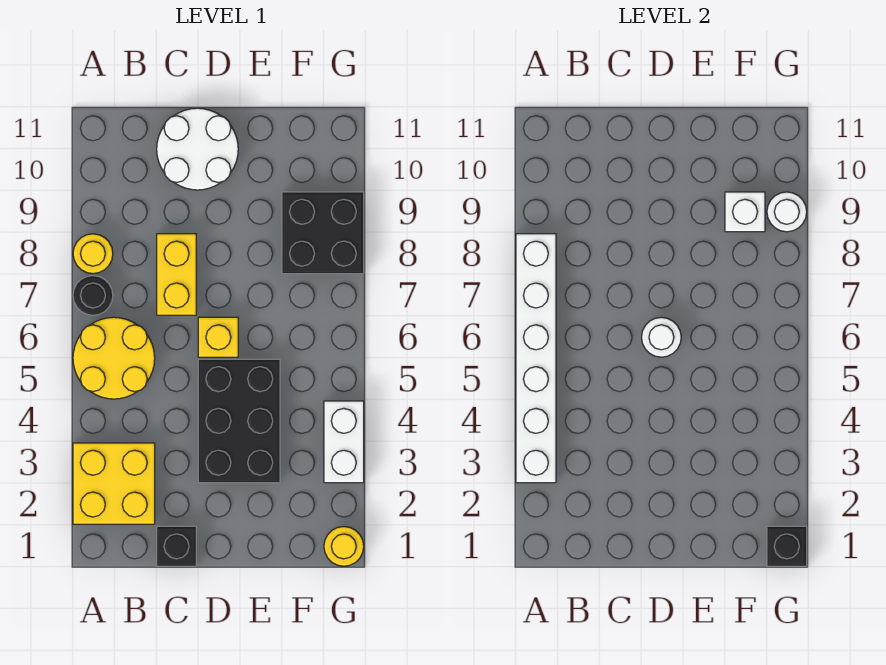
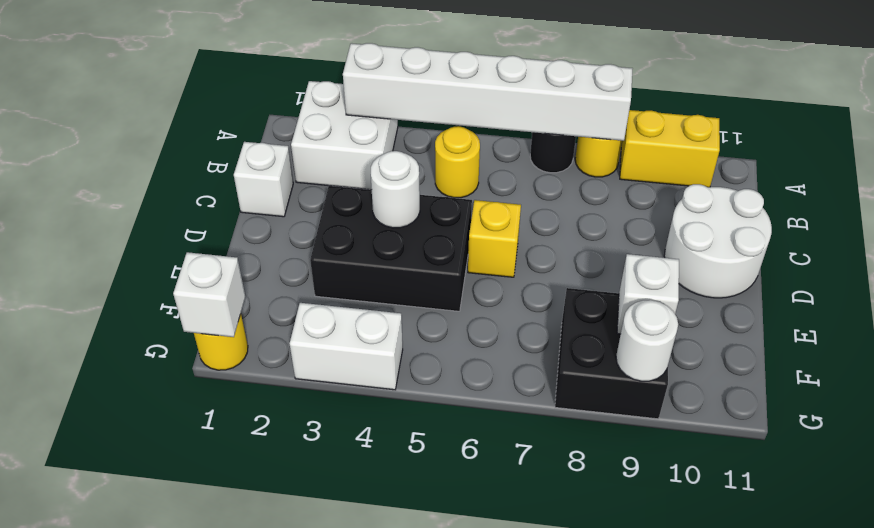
yellow brick A2:B3 level 1 -> white brick A2:B3 level 1
yellow round brick A5:B6 level 1 -> yellow round brick B5 level 1
black brick C1 level 1 -> white brick C1 level 1
yellow brick C7:C8 level 1 -> yellow brick A9:A10 level 1
white round brick D6 level 2 -> white round brick D4 level 2
black brick G1 level 2 -> white brick G1 level 2

